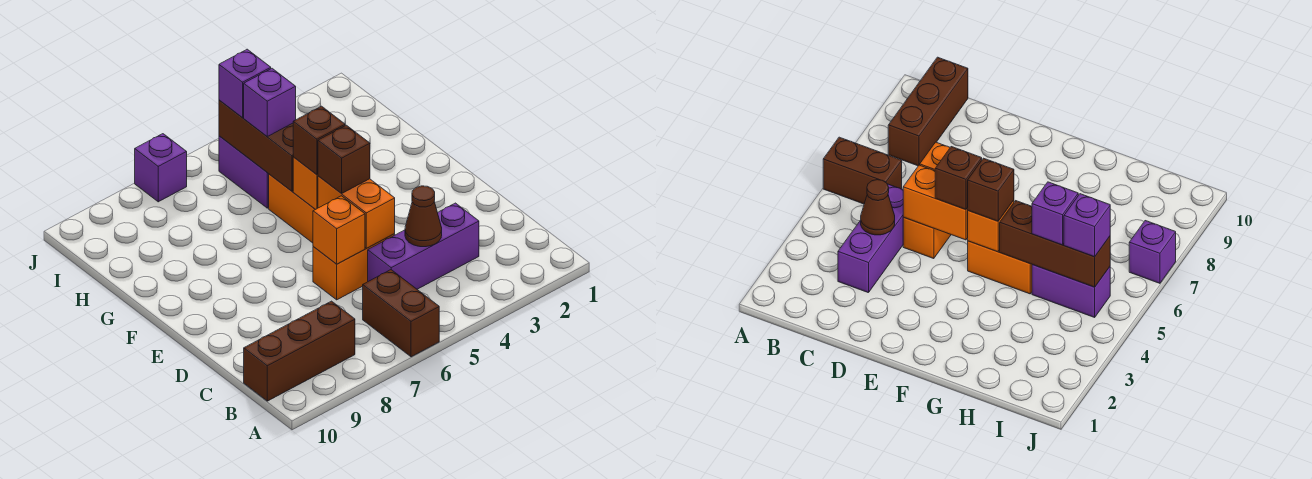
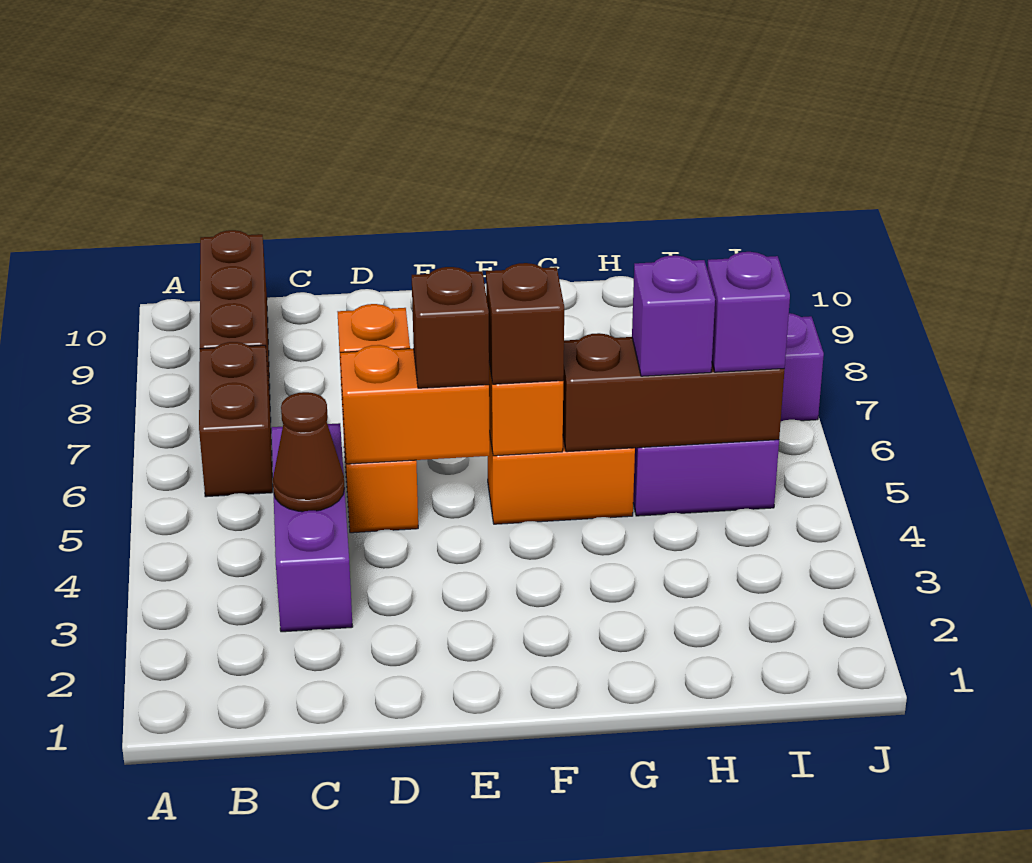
brown brick A6:B6 level 1 -> brown brick B6:B7 level 1

